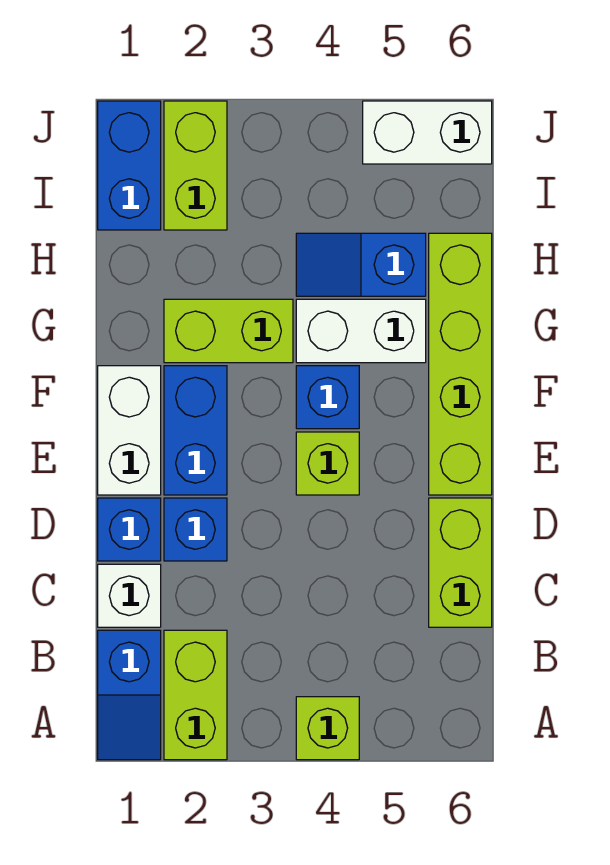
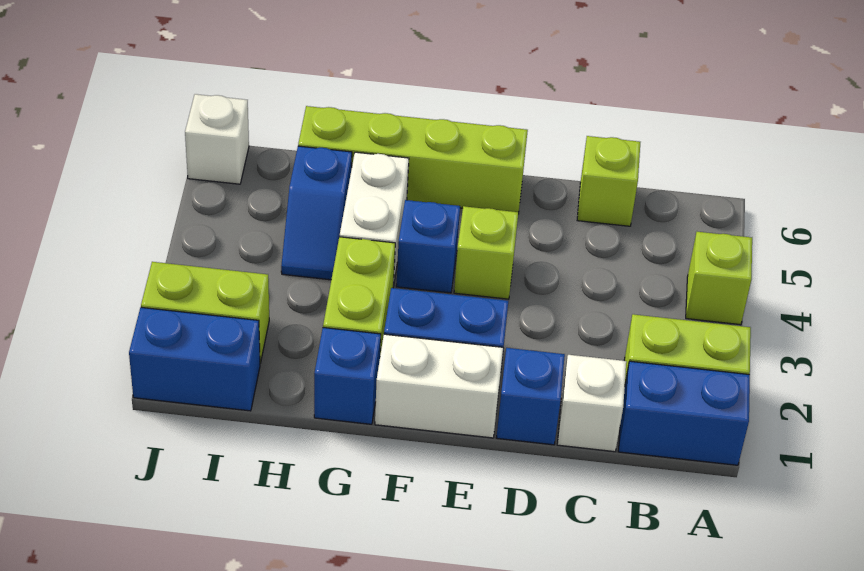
blue slope A1:B1 level 1 top B -> blue brick A1:B1 level 1
lime brick C6:D6 level 1 -> lime brick C6 level 1
blue brick D2 level 1 -> blue brick G1 level 1
white brick J5:J6 level 1 -> white brick J6 level 1

